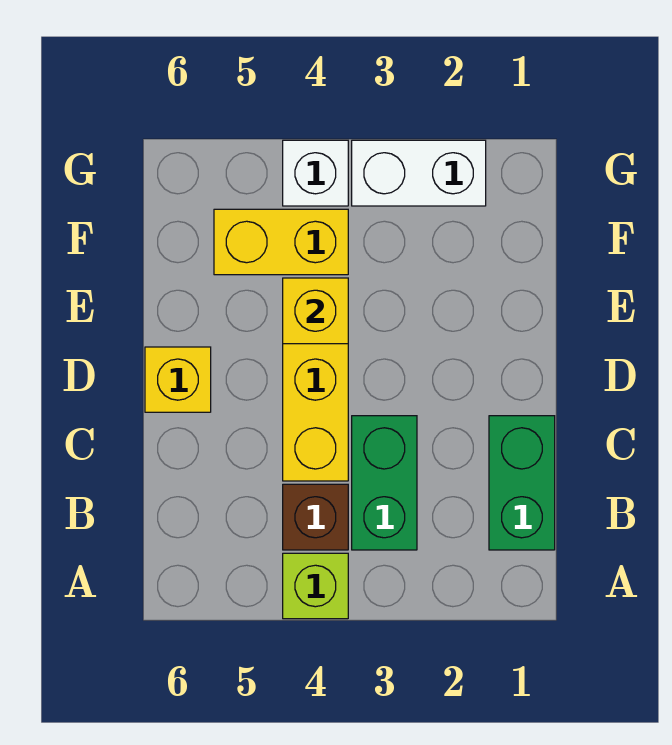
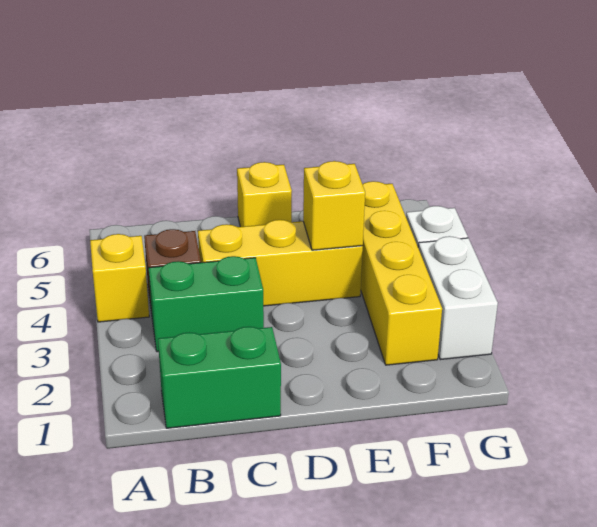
lime brick A4 level 1 -> yellow brick A4 level 1
yellow brick F4:F5 level 1 -> yellow brick F2:F5 level 1

